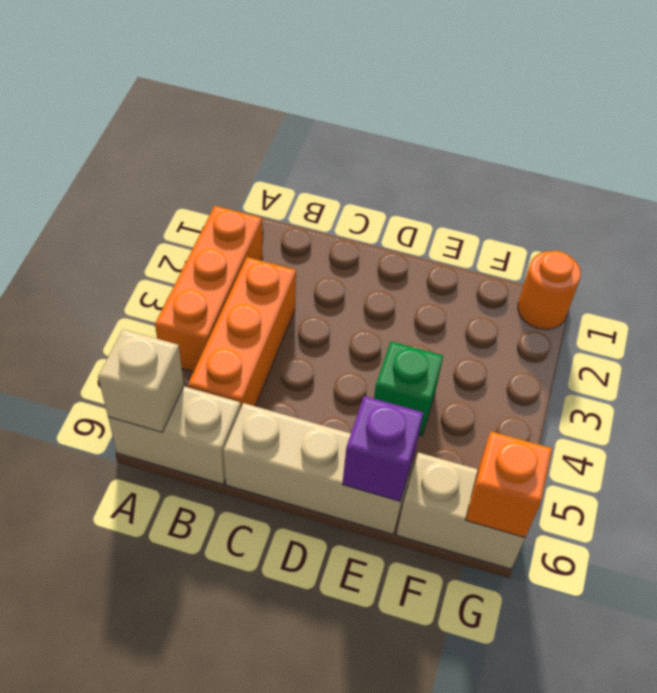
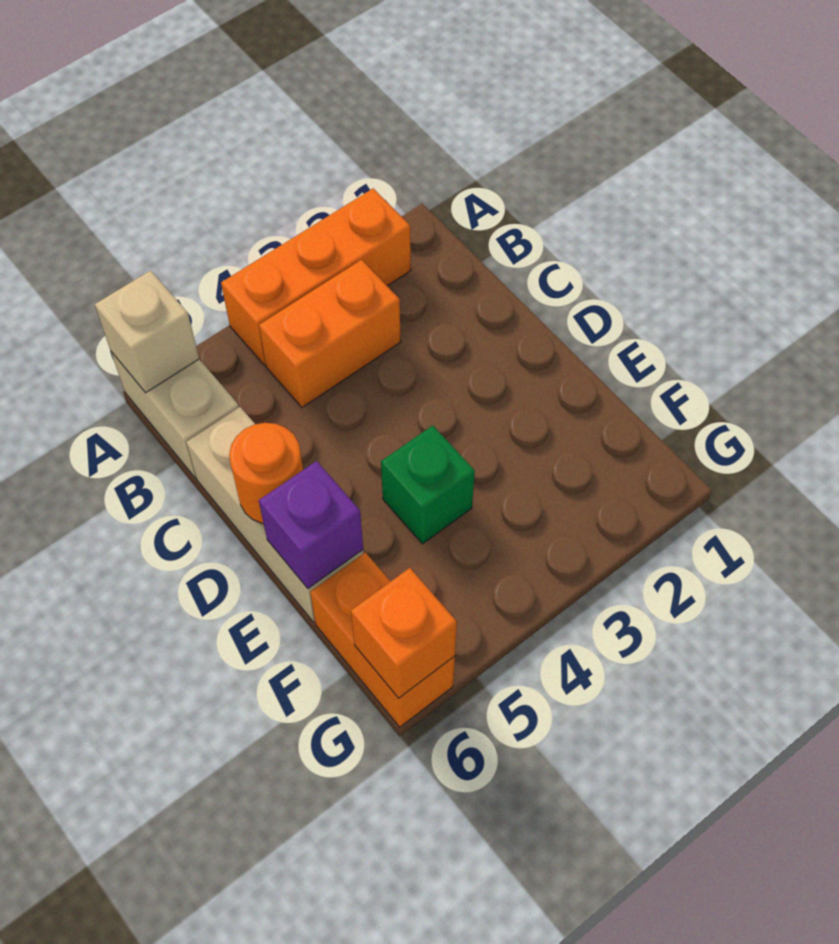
orange brick B3:B5 level 1 -> orange brick B3:B4 level 1
tan brick F6:G6 level 1 -> orange brick F6:G6 level 1
orange round brick G1 level 1 -> orange round brick D6 level 2

